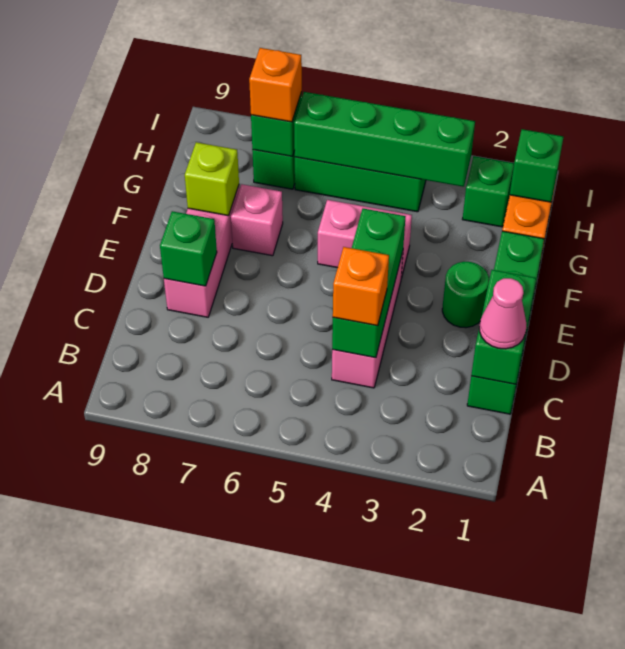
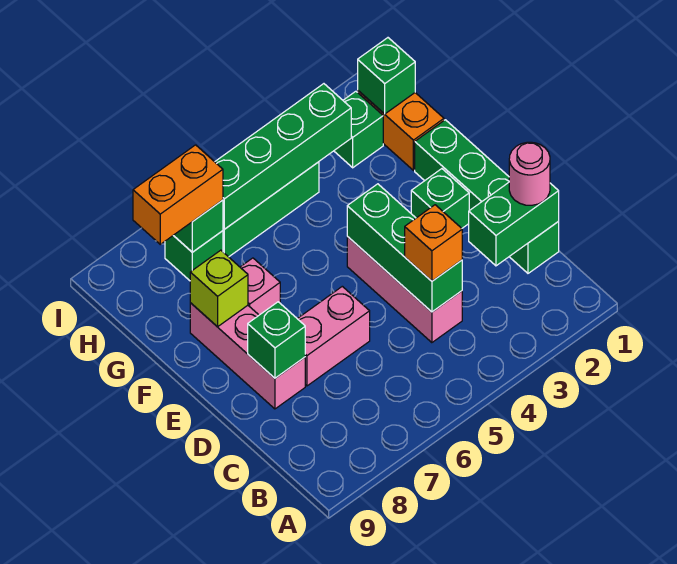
green brick C1:D1 level 2 -> green brick C1:C2 level 2
pink cone C1 level 3 -> pink round brick C1 level 3
green round brick E2 level 1 -> green brick E2 level 1
pink brick F4:F5 level 1 -> pink brick D6:D7 level 1
orange brick H7 level 3 -> orange brick H7:H8 level 3

